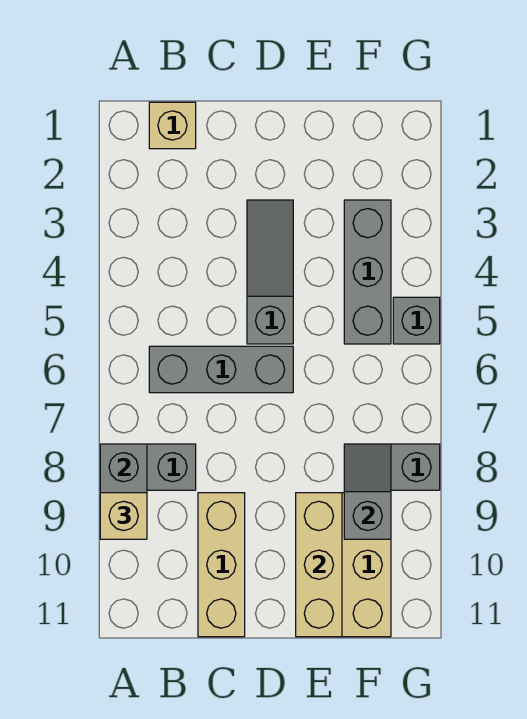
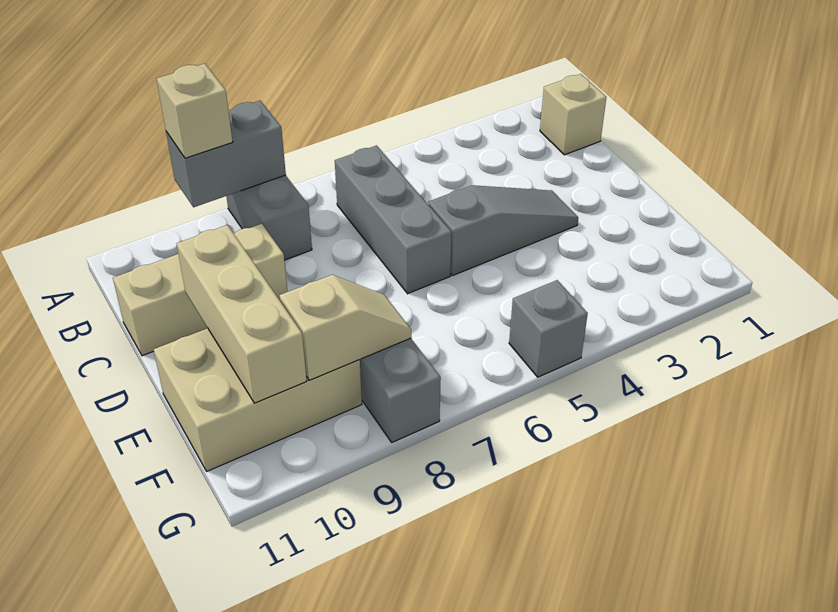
tan brick E9:E11 level 2 -> tan brick D10:F10 level 2
grey brick F3:F5 level 1 -> none
grey slope F8:F9 level 2 top 9 -> tan slope F8:F9 level 2 top 9

